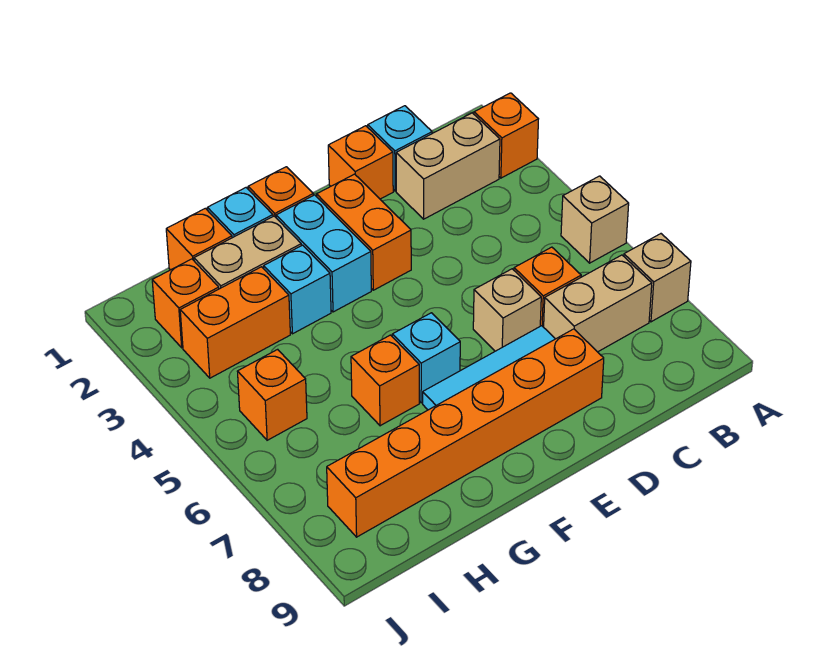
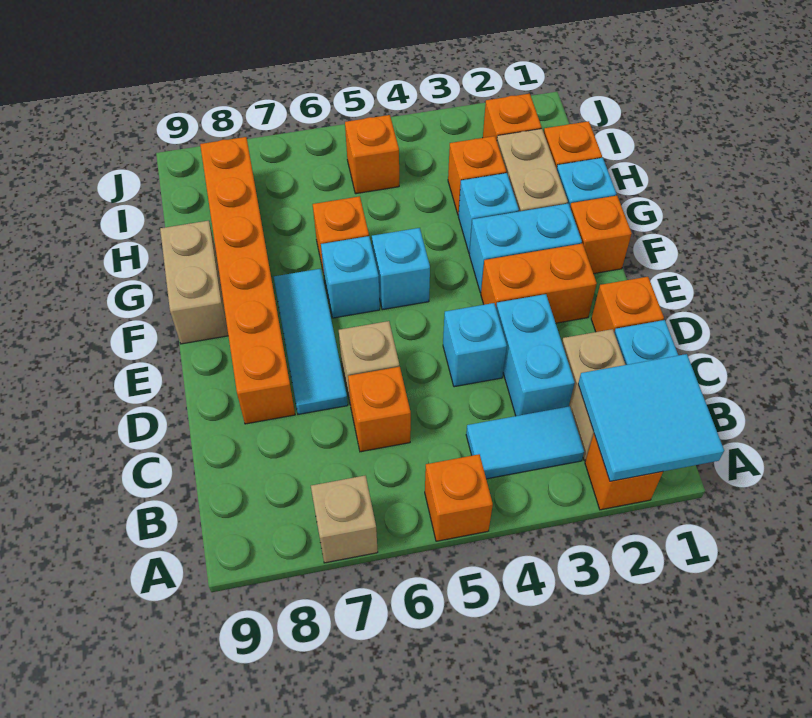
none -> cyan tile A1:B2 level 2
tan brick A5 level 1 -> orange brick A5 level 1
none -> cyan tile B3:B4 level 1
tan brick B7:C7 level 1 -> tan brick F9:G9 level 1
none -> cyan brick C3:D3 level 1
none -> cyan brick D4 level 1
none -> cyan brick F5 level 1
orange brick H3:I3 level 1 -> orange brick H3 level 1

